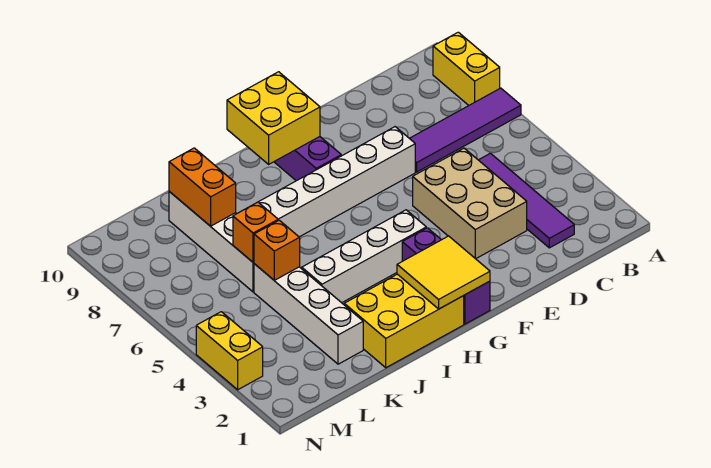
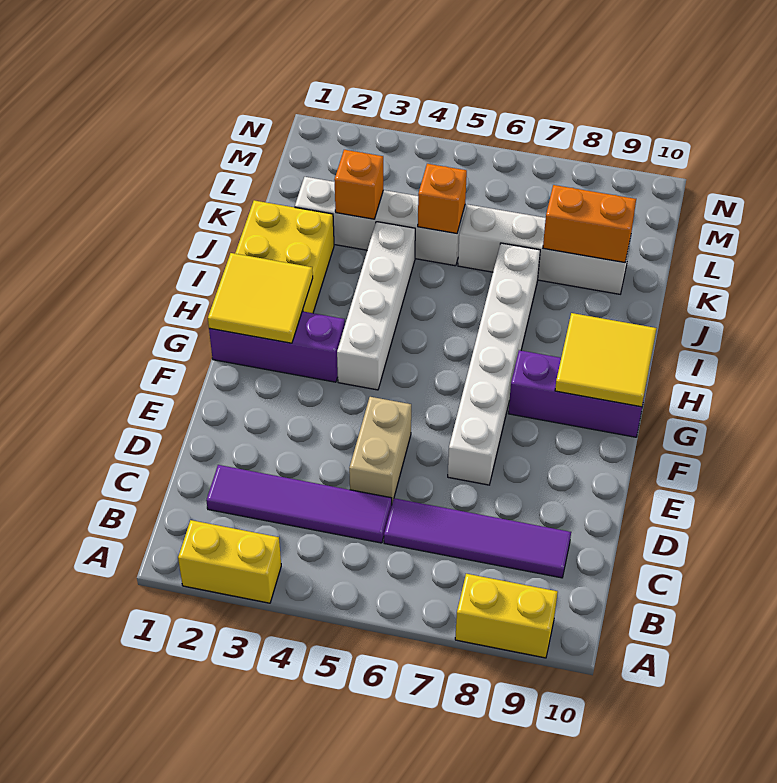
purple tile A7:D7 level 1 -> purple tile C6:C9 level 1
tan brick D3:E5 level 1 -> tan brick D5:E5 level 1
yellow brick G9:H10 level 2 -> yellow tile G9:H10 level 2
orange brick K6 level 2 -> orange brick K3 level 2
yellow brick N3:N4 level 1 -> yellow brick A2:A3 level 1

